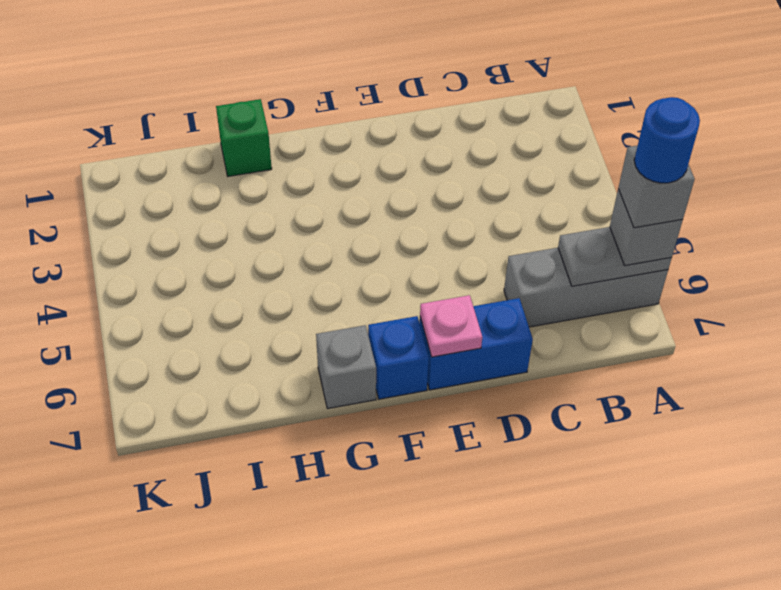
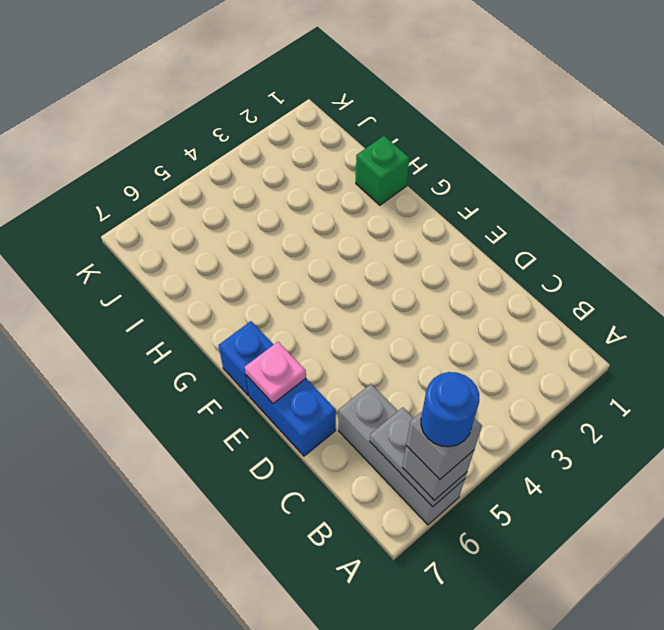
grey brick G7 level 1 -> none

